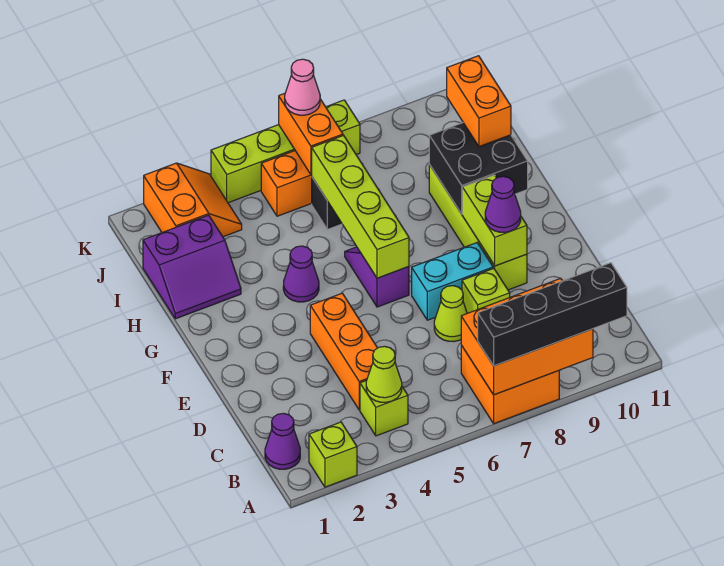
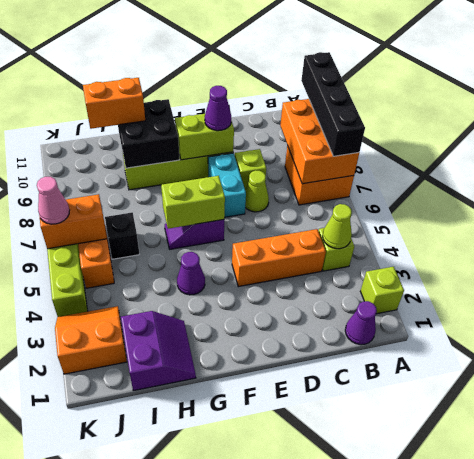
lime brick F6:I6 level 2 -> lime brick F6:G6 level 2

